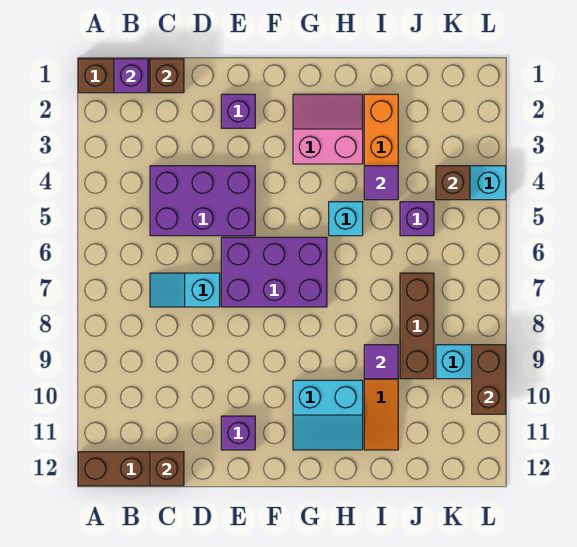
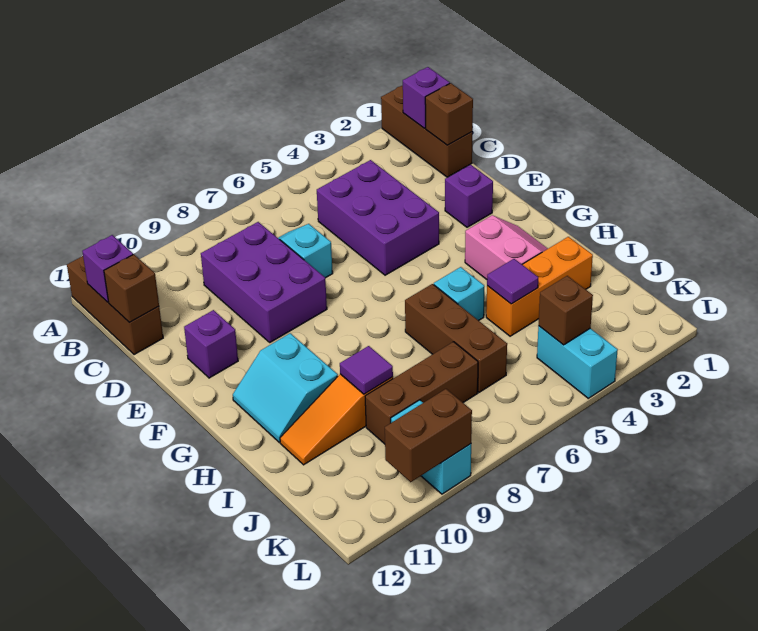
purple brick E6:G7 level 1 -> purple brick C8:E9 level 1
none -> brown brick H6:J6 level 1
purple brick J5 level 1 -> purple brick B12 level 2

